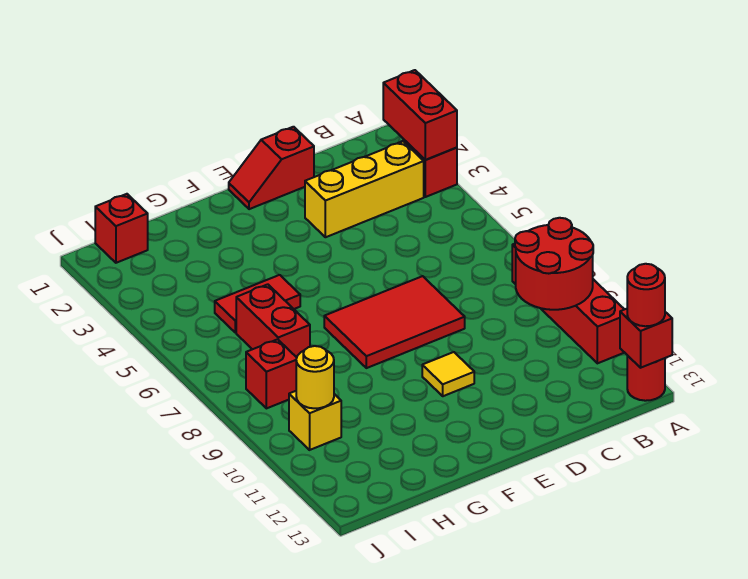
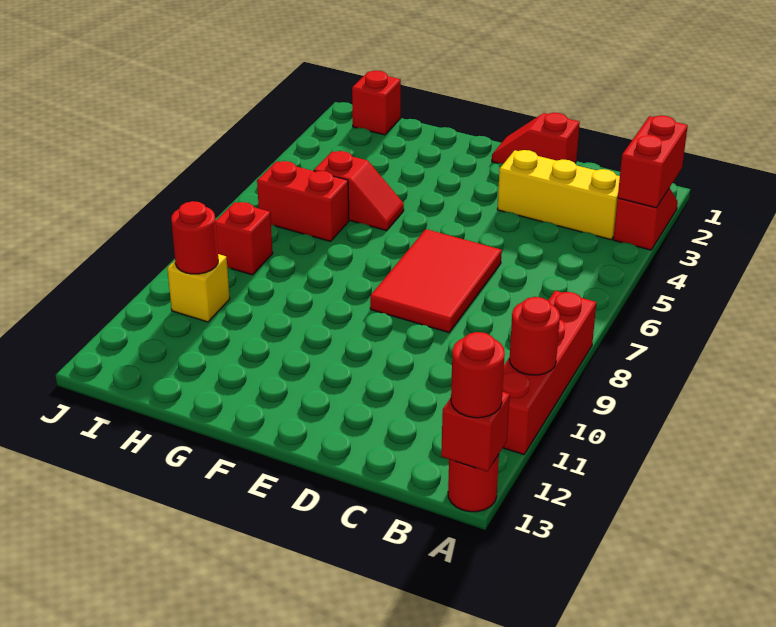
red round brick A9:B10 level 2 -> red round brick A10 level 2
red tile D7:F8 level 1 -> red tile D6:E8 level 1
yellow tile E10 level 1 -> none
red tile G5:H5 level 1 -> red slope G5:H5 level 1 top H
red brick H6:H7 level 1 -> red brick H6:I6 level 1
yellow round brick I10 level 2 -> red round brick I10 level 2

